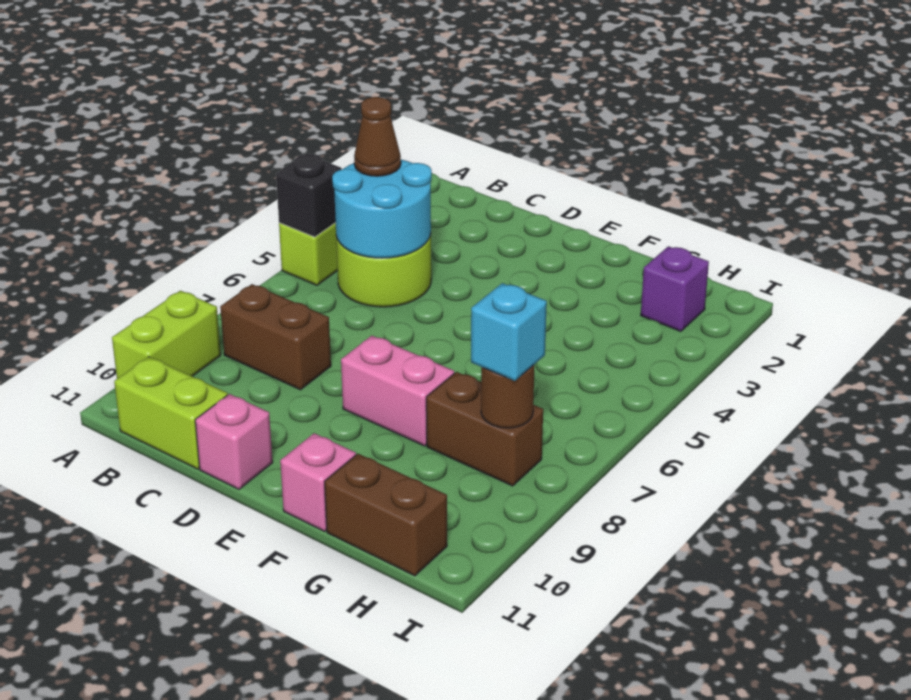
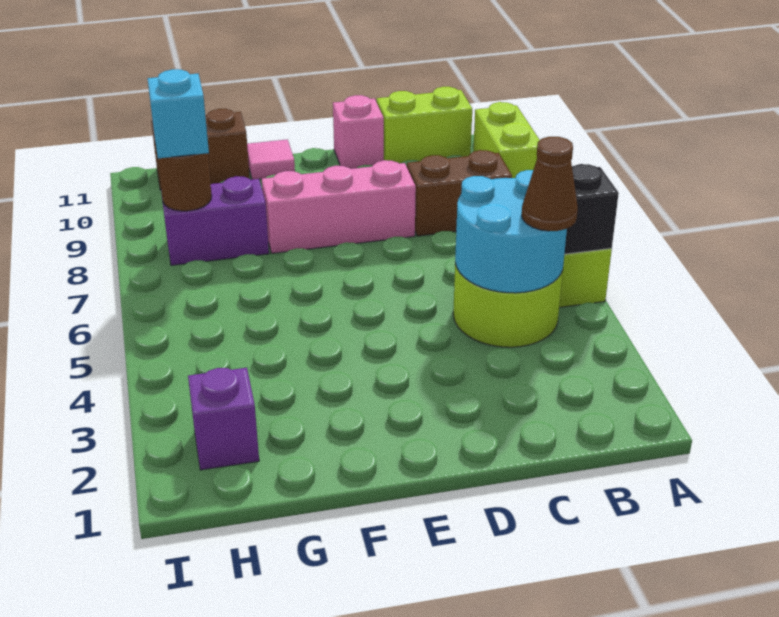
pink brick E8:F8 level 1 -> pink brick D8:F8 level 1
pink brick F11 level 1 -> pink tile F11 level 1
brown brick G8:H8 level 1 -> purple brick G8:H8 level 1

